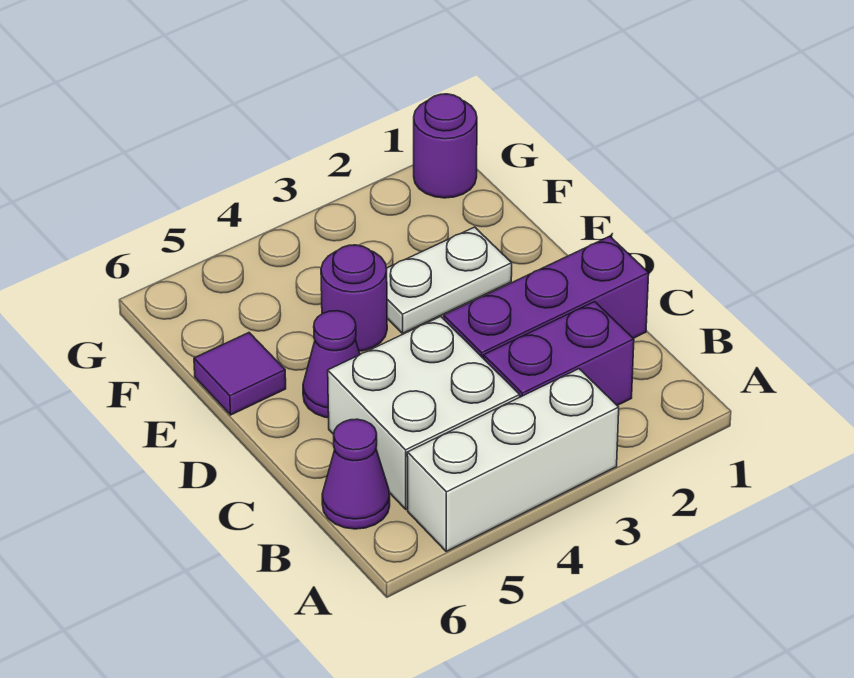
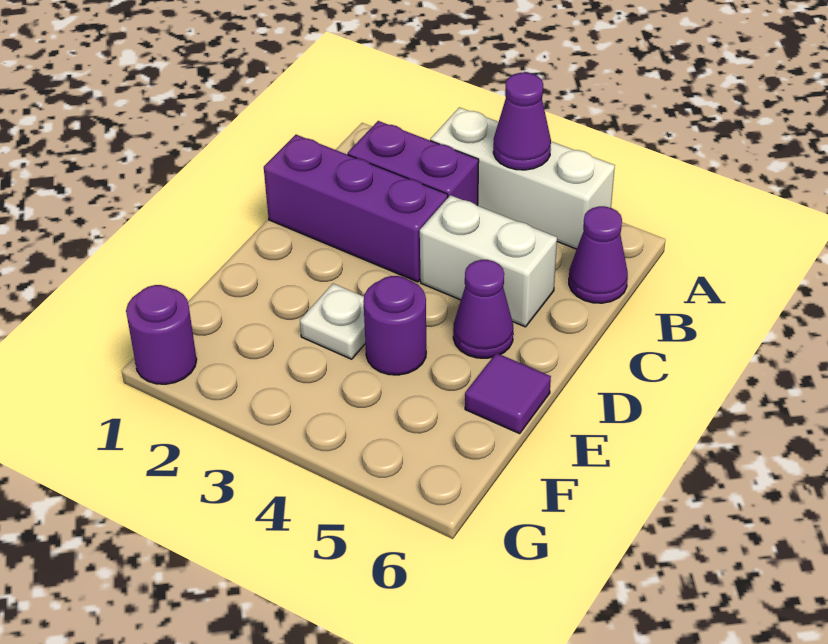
none -> purple cone A4 level 2
white brick B4:C5 level 1 -> white brick C4:C5 level 1
white plate E2:E3 level 1 -> white plate E3 level 1

